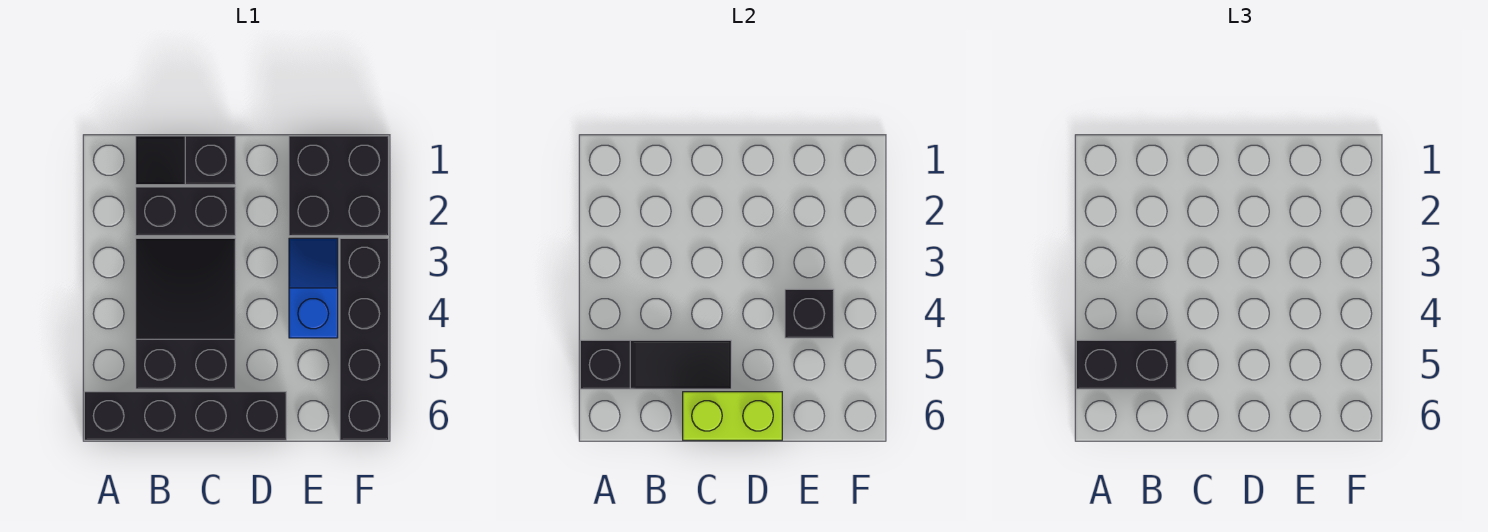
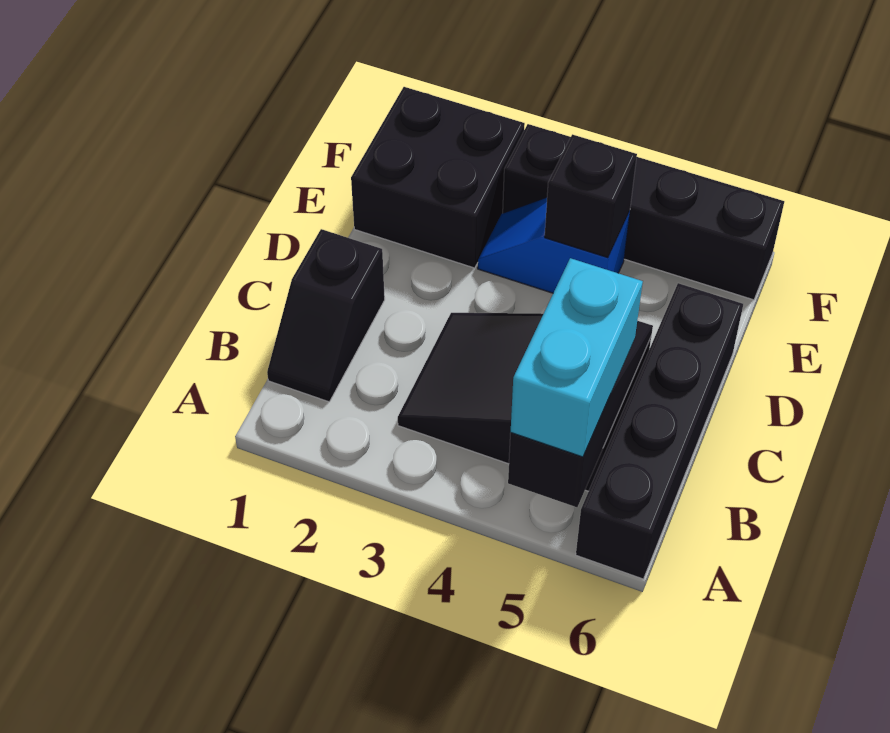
black brick A5:B5 level 3 -> cyan brick A5:B5 level 3
black brick B2:C2 level 1 -> none
lime brick C6:D6 level 2 -> none

